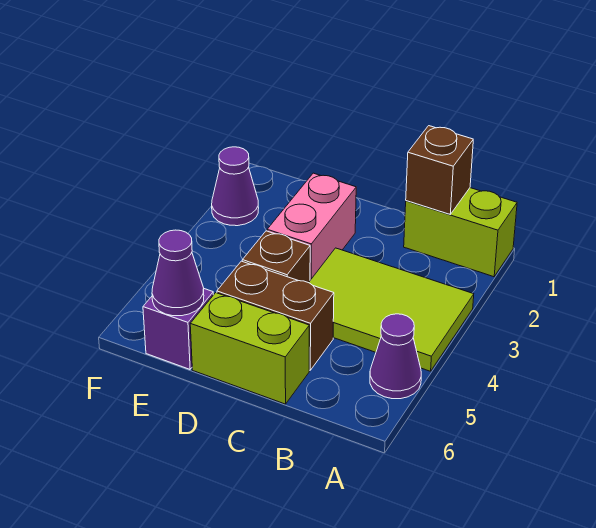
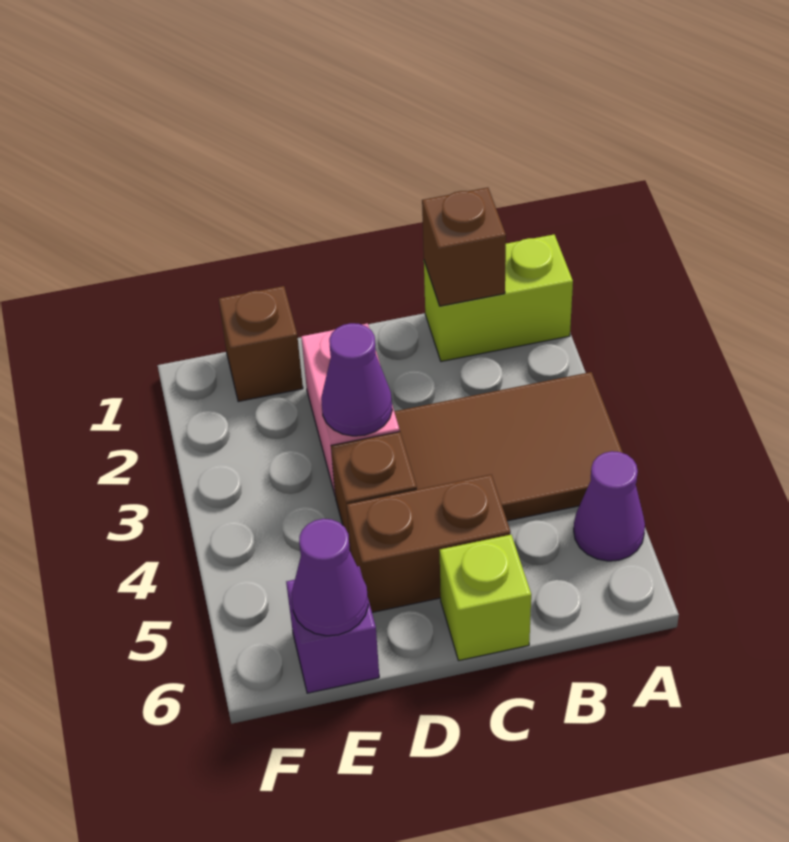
lime tile A3:C4 level 1 -> brown tile A3:C4 level 1
lime brick C6:D6 level 1 -> lime brick C6 level 1
none -> brown brick E1 level 1
purple cone F2 level 1 -> purple cone D3 level 2

